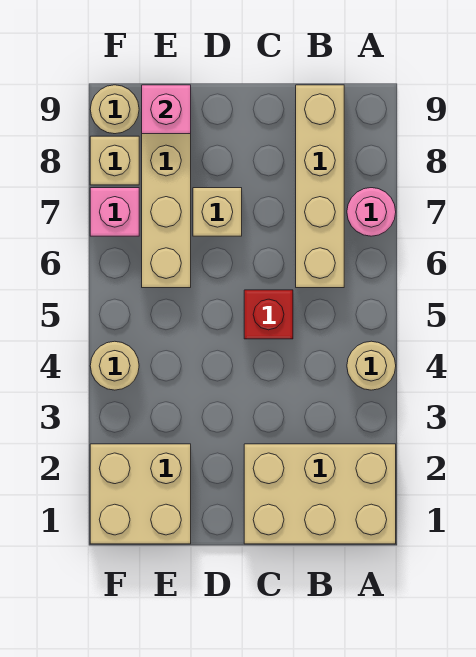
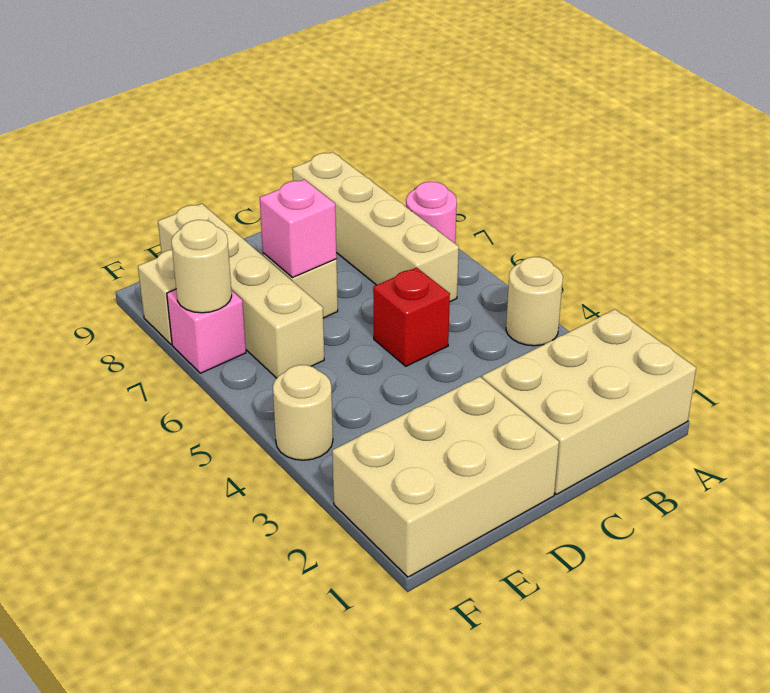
tan brick E1:F2 level 1 -> tan brick D1:F2 level 1
pink brick E9 level 2 -> pink brick D7 level 2
tan round brick F9 level 1 -> tan round brick F7 level 2

